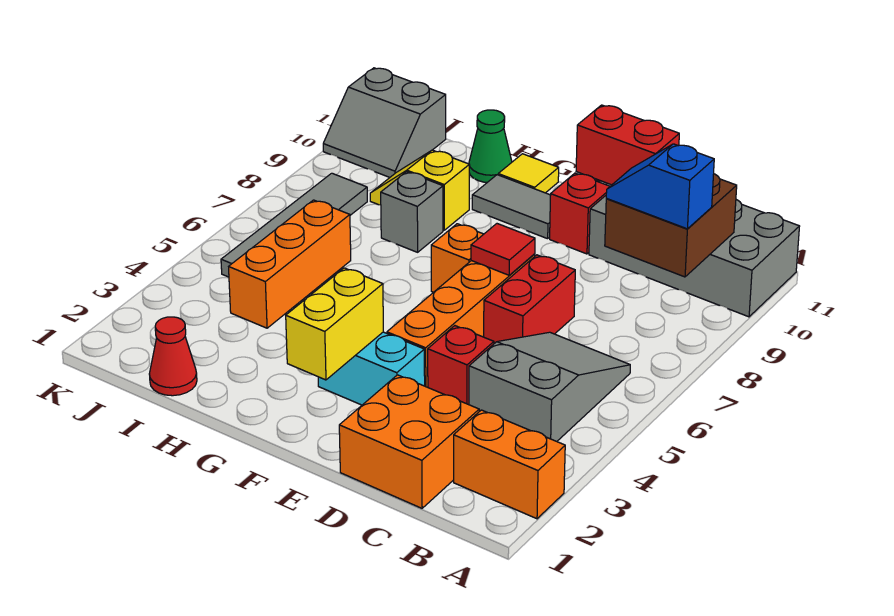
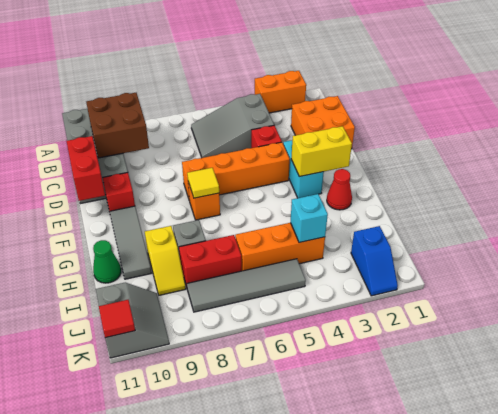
orange brick A2:B2 level 1 -> orange brick A2:A3 level 1
blue slope B9:C9 level 3 top B -> blue slope J2:K2 level 1 top J
red brick D6:D7 level 1 -> red brick I7:I8 level 1
red tile E7 level 2 -> red tile K11 level 2
grey tile F10:G10 level 1 -> grey tile F10:H10 level 1
yellow tile G11 level 1 -> yellow tile F7 level 2
red cone I1 level 1 -> red cone G2 level 1
none -> cyan brick I4 level 2

